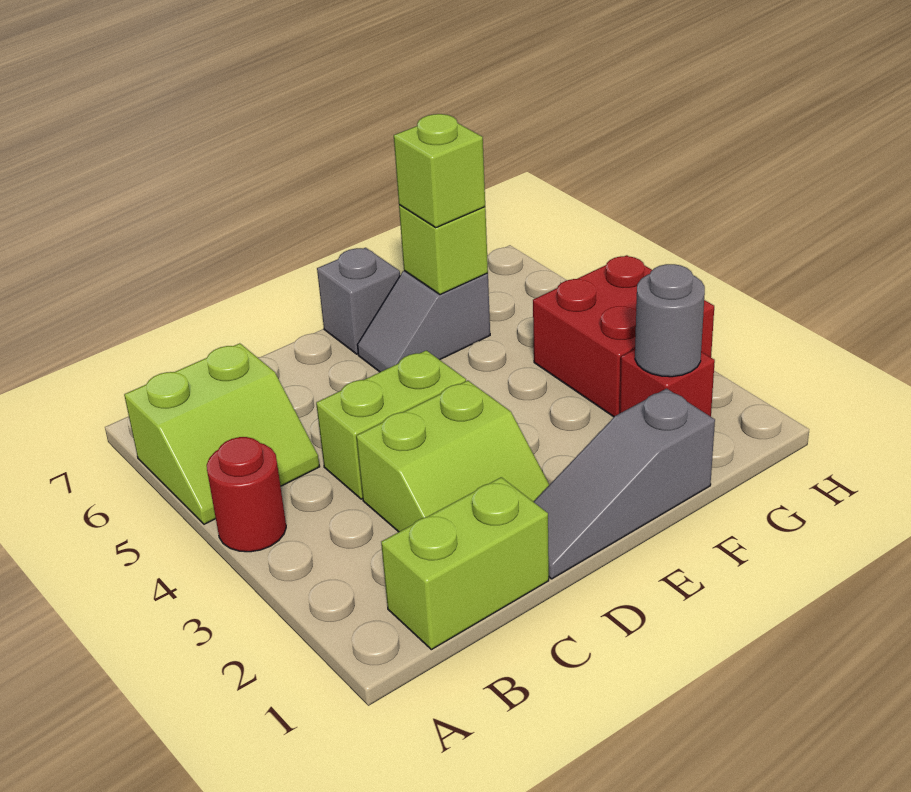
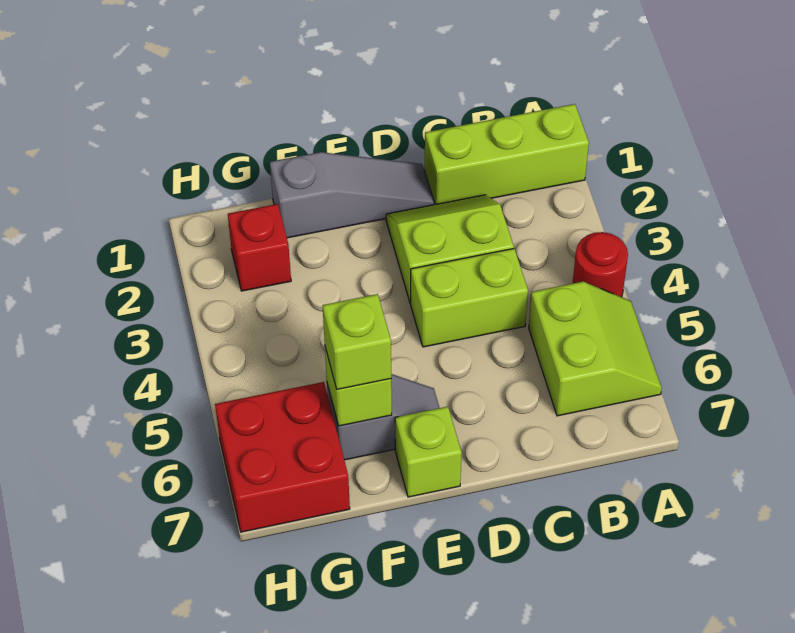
lime slope A5:B6 level 1 top 6 -> lime slope A5:B6 level 1 top B
lime brick B1:C1 level 1 -> lime brick A1:C1 level 1
grey brick E7 level 1 -> lime brick E7 level 1
grey round brick G2 level 2 -> none
red brick G3:H4 level 1 -> red brick G6:H7 level 1

